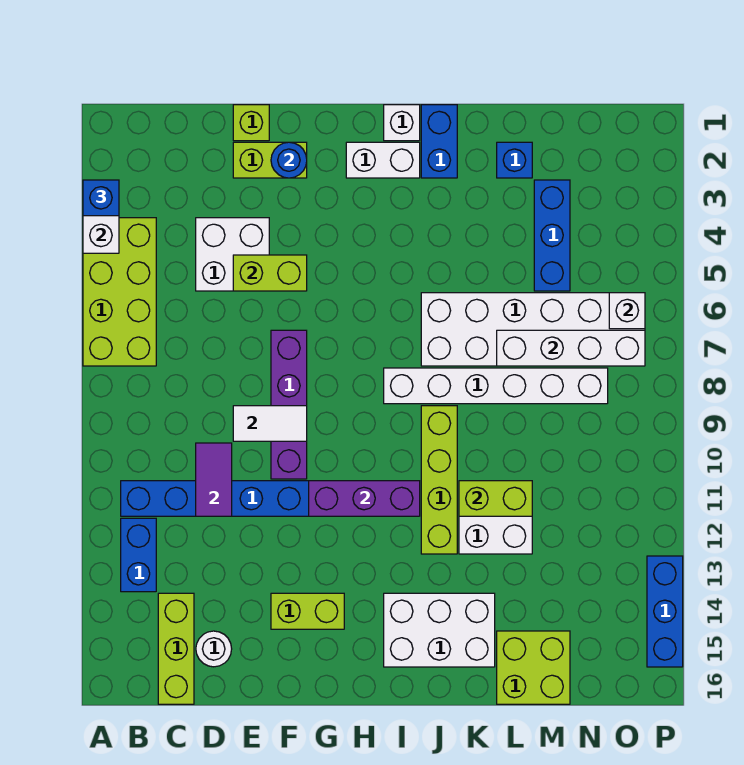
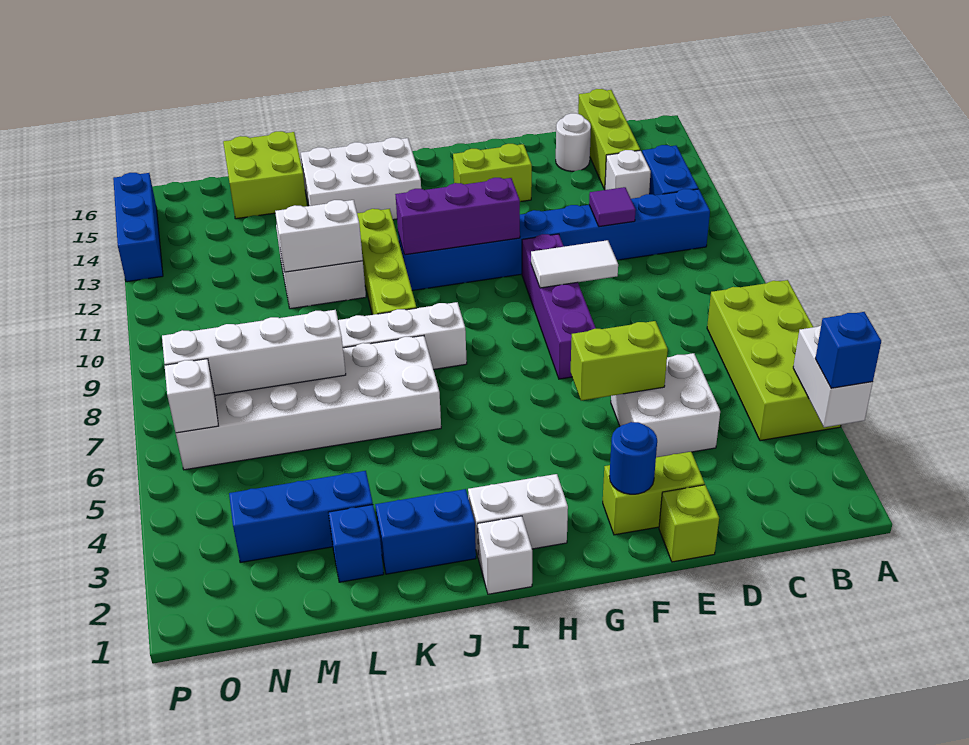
none -> white brick C13 level 1
purple tile D10:D11 level 2 -> purple tile D11 level 2
blue brick J1:J2 level 1 -> blue brick J2:K2 level 1
lime brick K11:L11 level 2 -> white brick K11:L11 level 2
blue brick M3:M5 level 1 -> blue brick L3:N3 level 1

